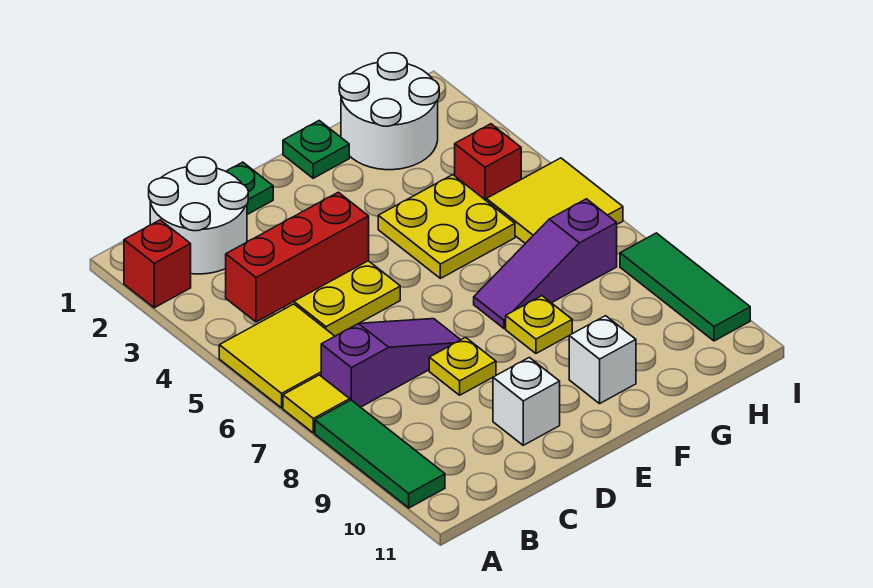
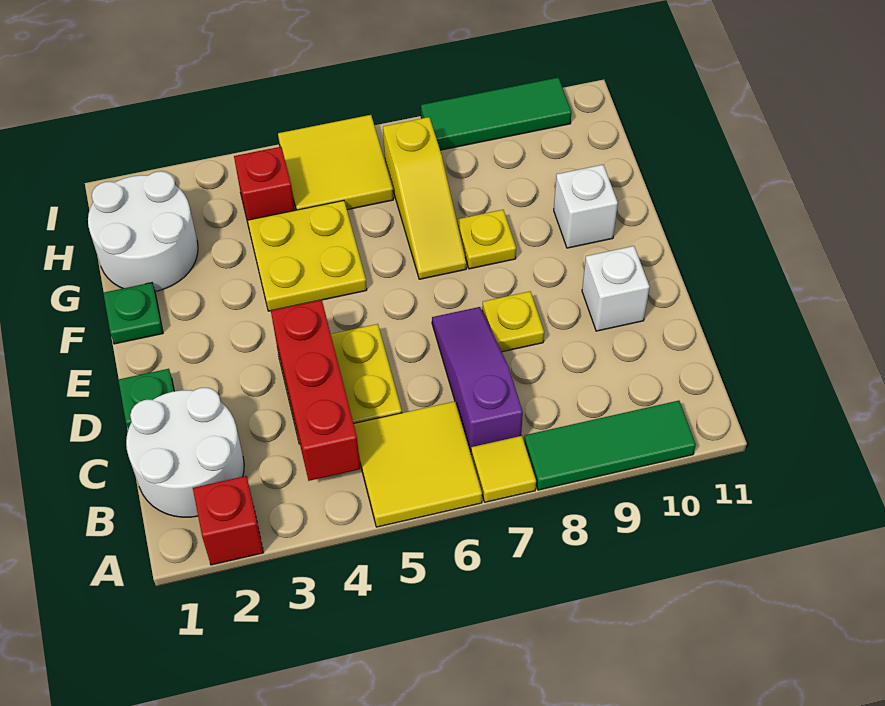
purple slope F7:H7 level 1 top H -> yellow slope F7:H7 level 1 top H

